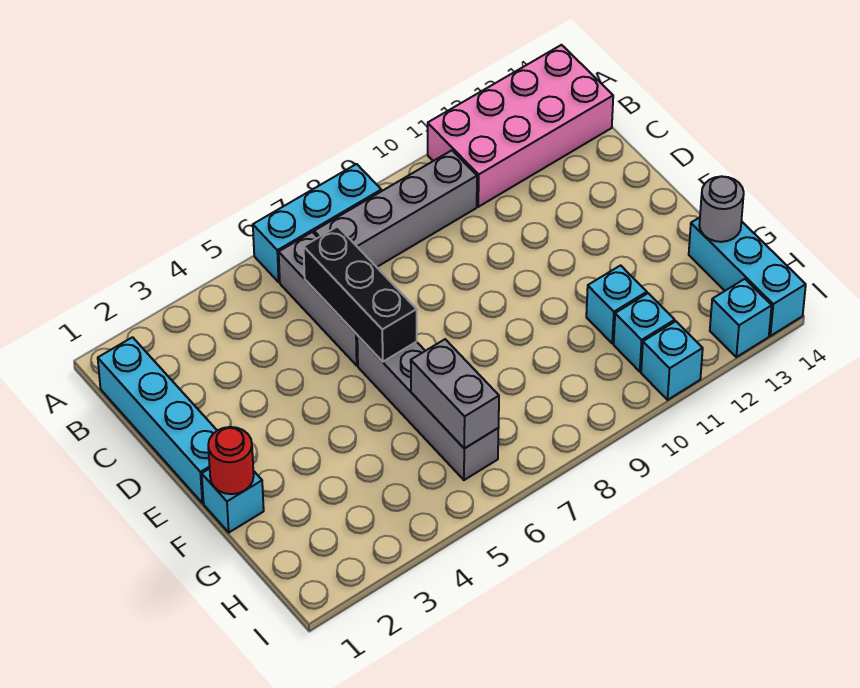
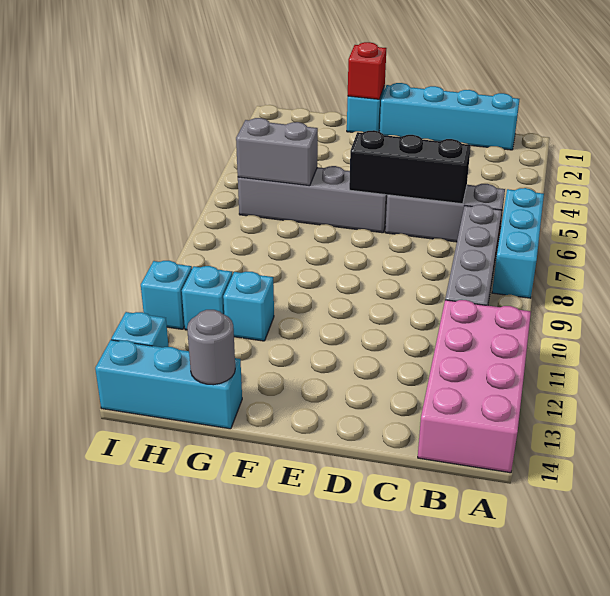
red round brick F1 level 2 -> red brick F1 level 2

